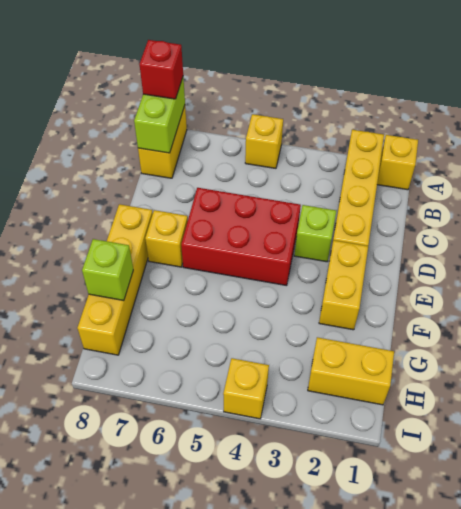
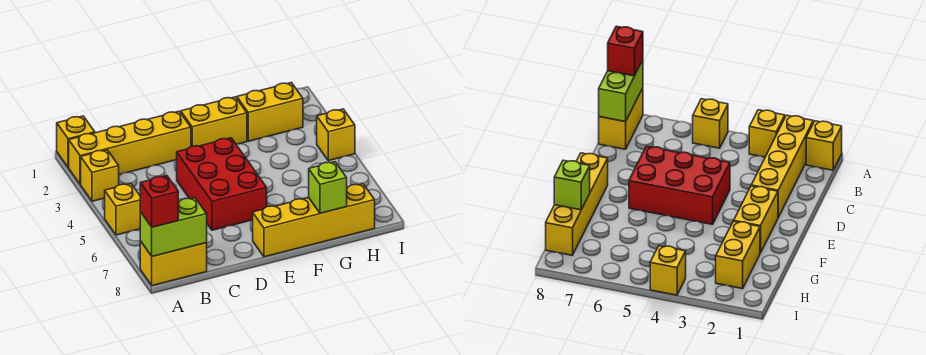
lime brick D3 level 1 -> none
yellow brick E7 level 1 -> yellow brick A3 level 1
yellow brick H1:H2 level 1 -> yellow brick G2:H2 level 1

